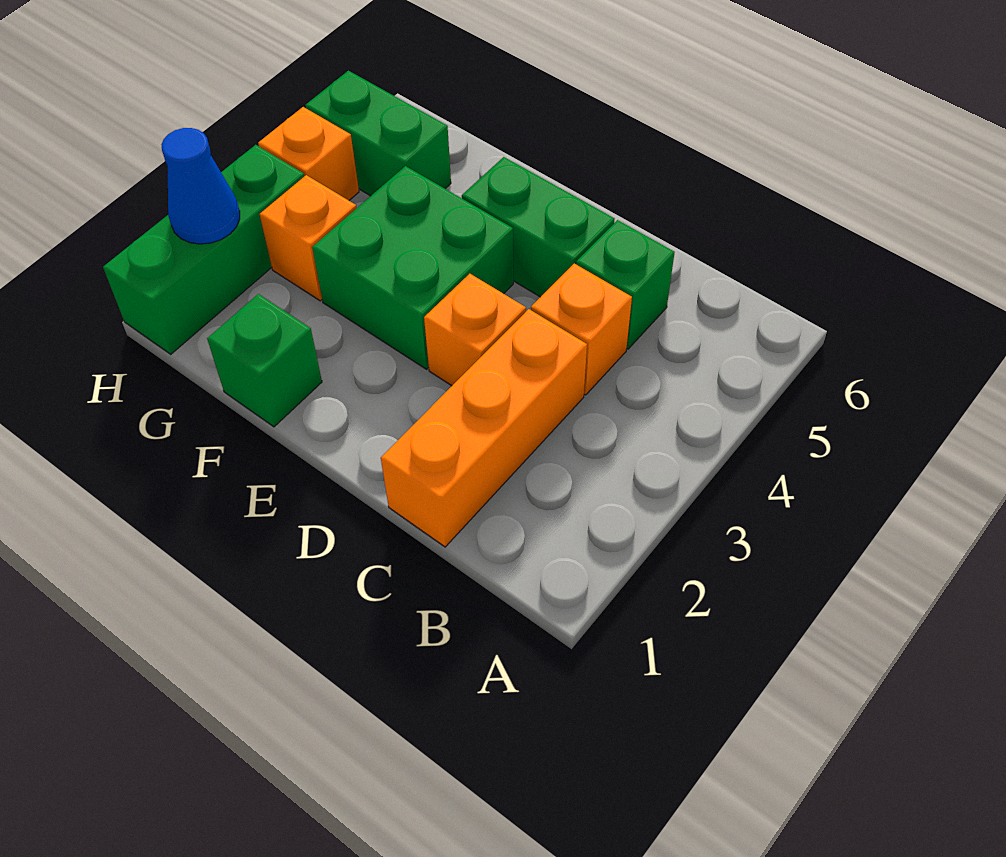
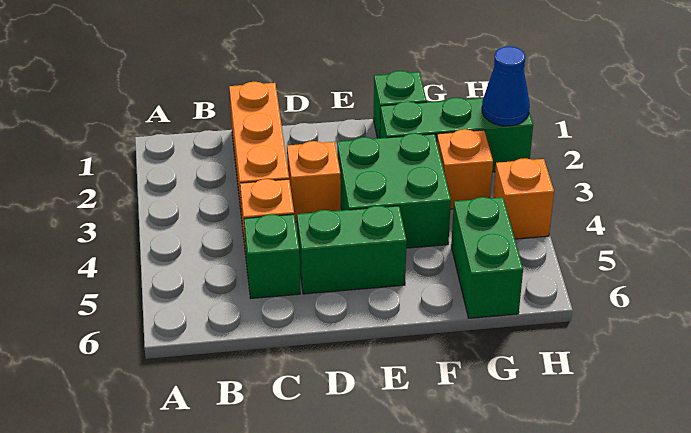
green brick G5:H5 level 1 -> green brick G5:G6 level 1
green brick H1:H3 level 1 -> green brick F2:H2 level 1

